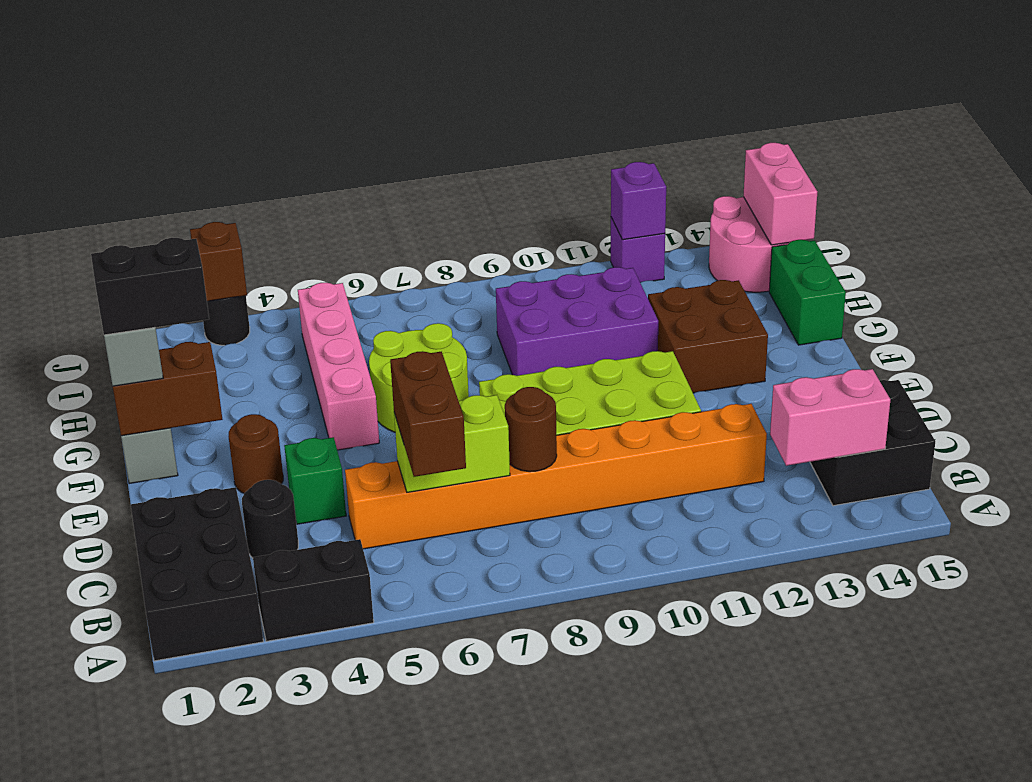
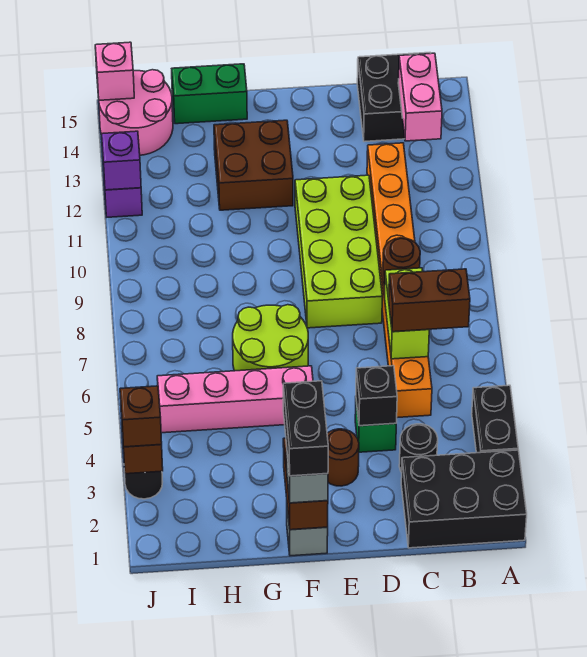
none -> black brick D4 level 2
purple brick G9:H11 level 1 -> none
pink brick I15:J15 level 2 -> pink brick J15 level 2
none -> brown brick J3 level 3

